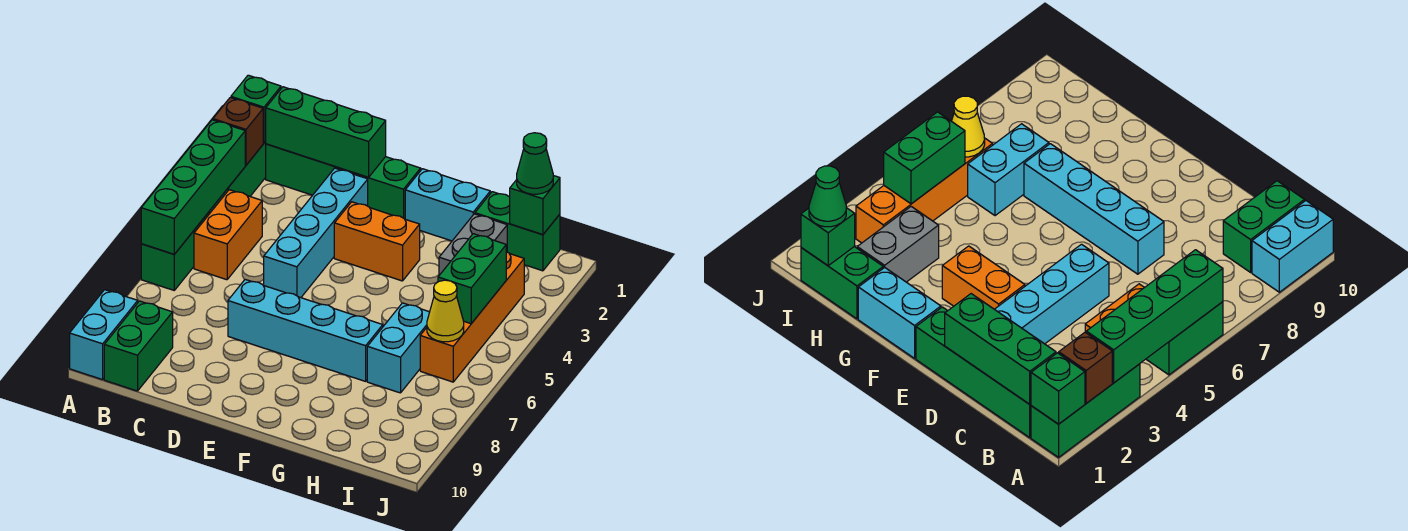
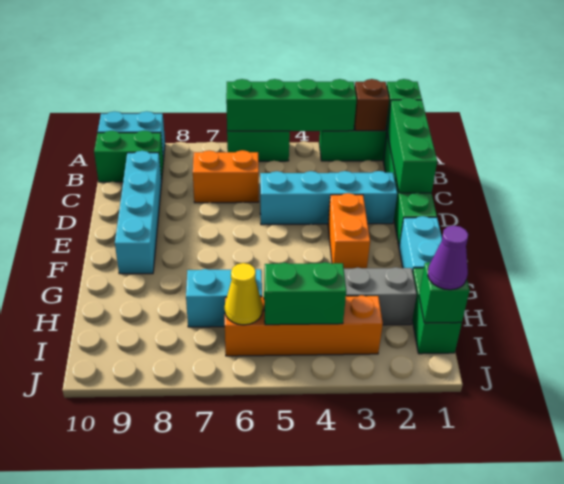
orange brick B4:B5 level 1 -> orange brick C6:C7 level 1
cyan brick D7:G7 level 1 -> cyan brick C9:F9 level 1
green cone I1 level 3 -> purple cone I1 level 3

